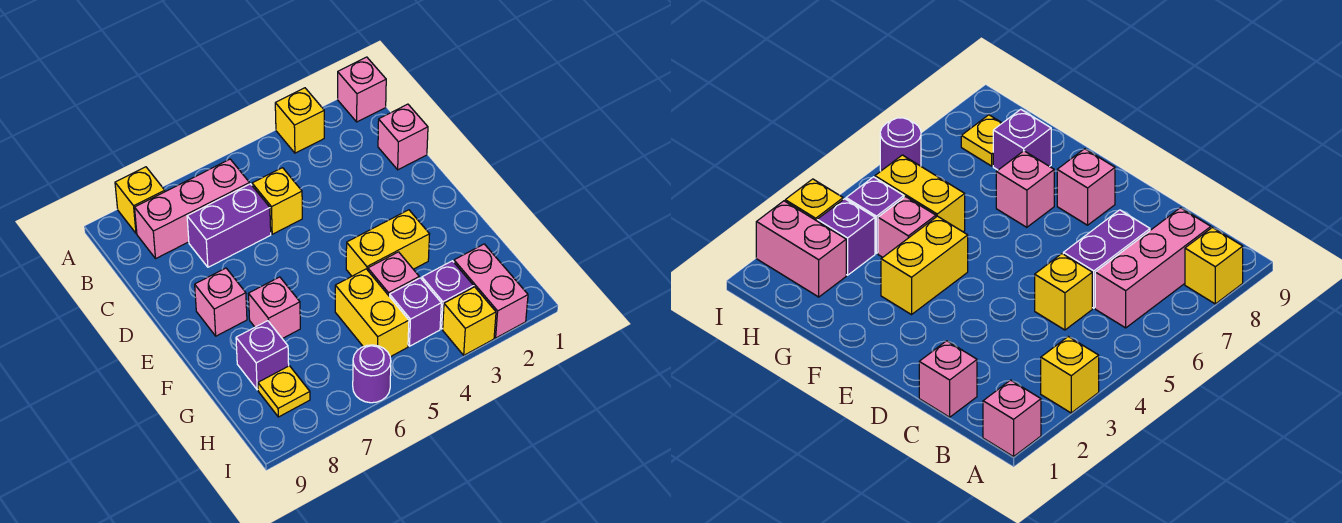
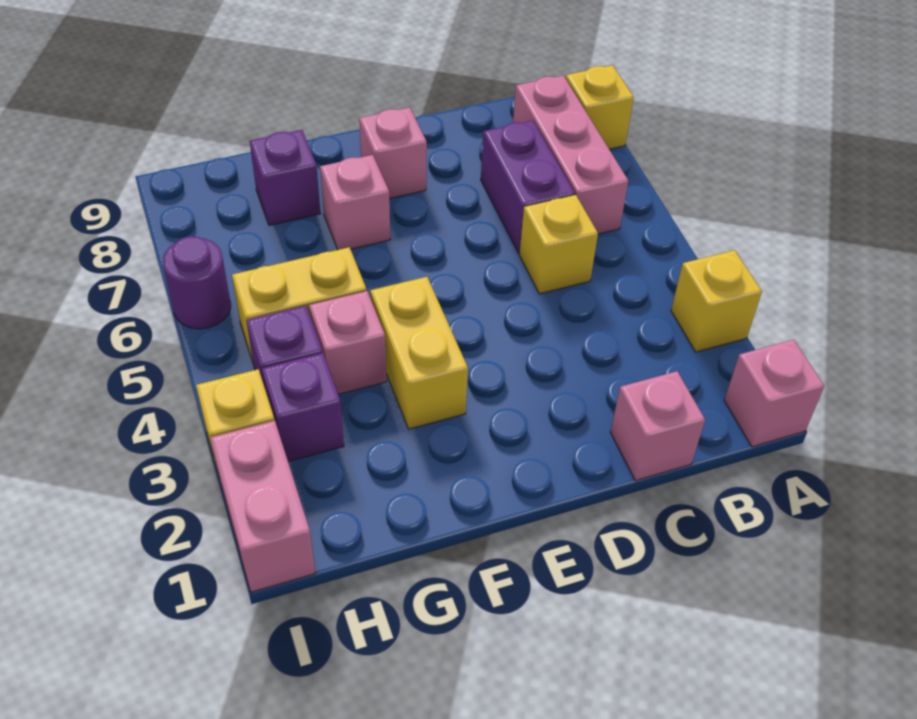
pink brick H2:I2 level 1 -> pink brick I1:I2 level 1
yellow plate H8 level 1 -> none

